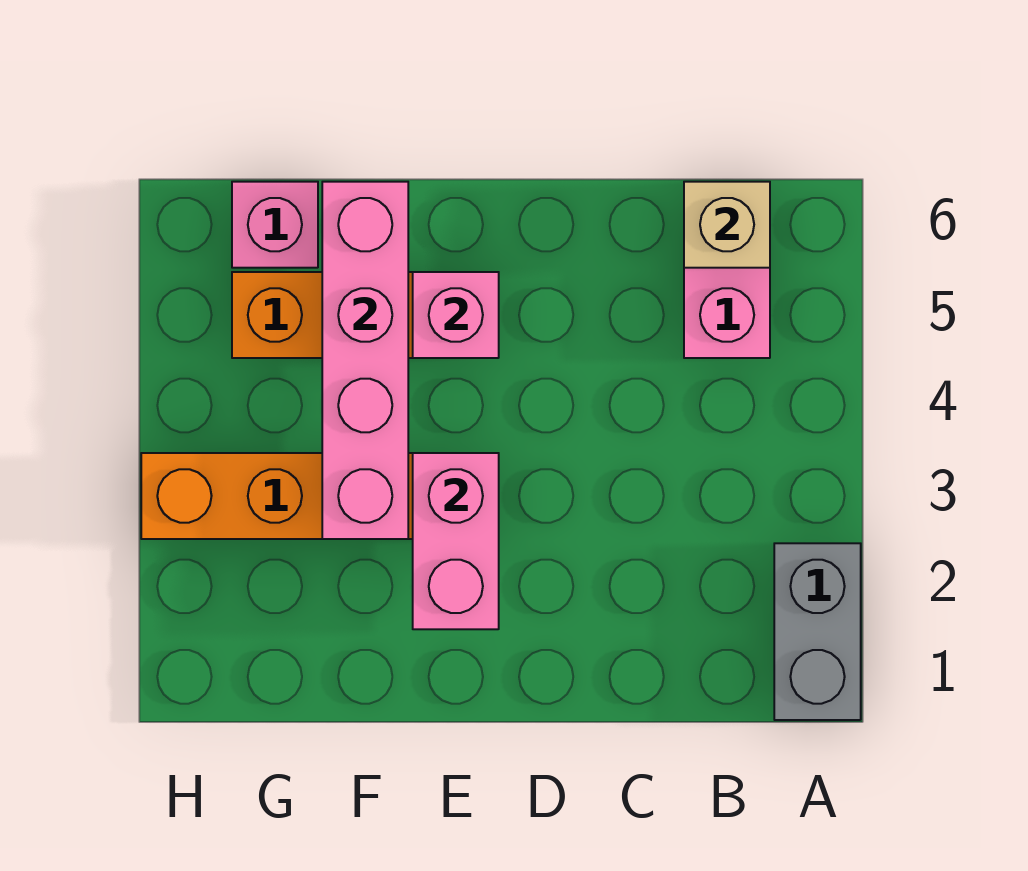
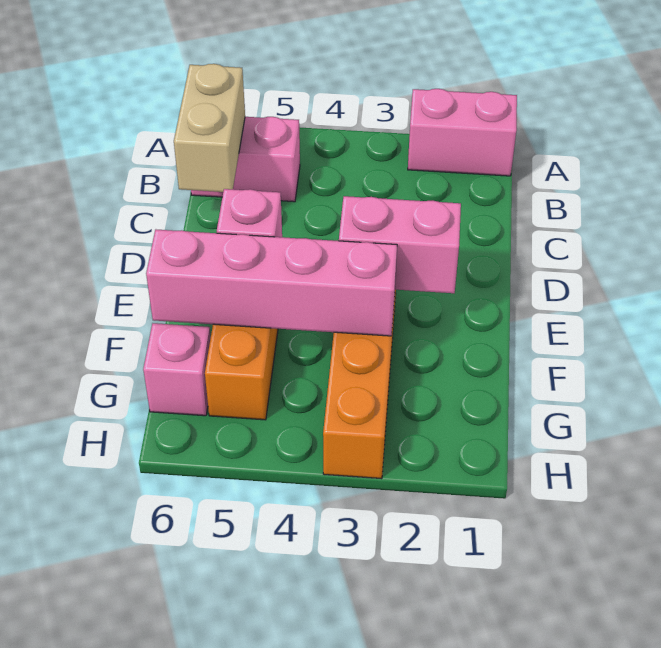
grey brick A1:A2 level 1 -> pink brick A1:A2 level 1
tan brick B6 level 2 -> tan brick B6:C6 level 2

